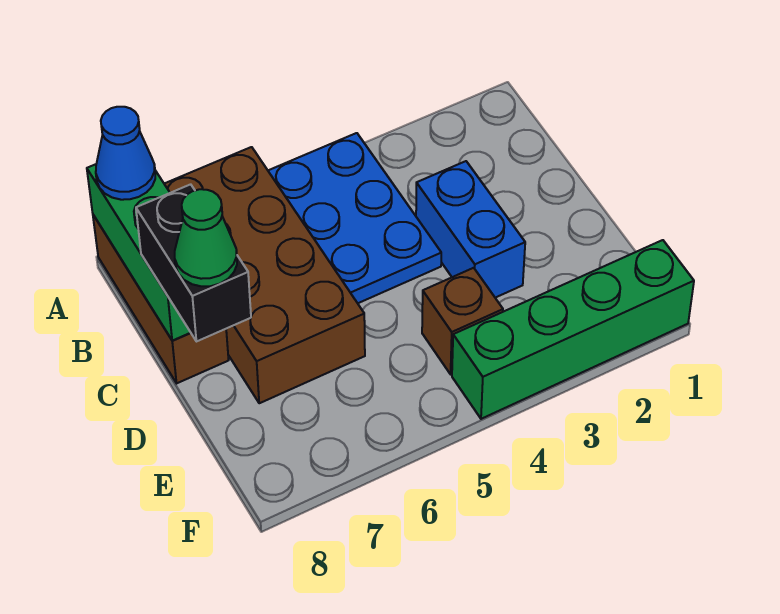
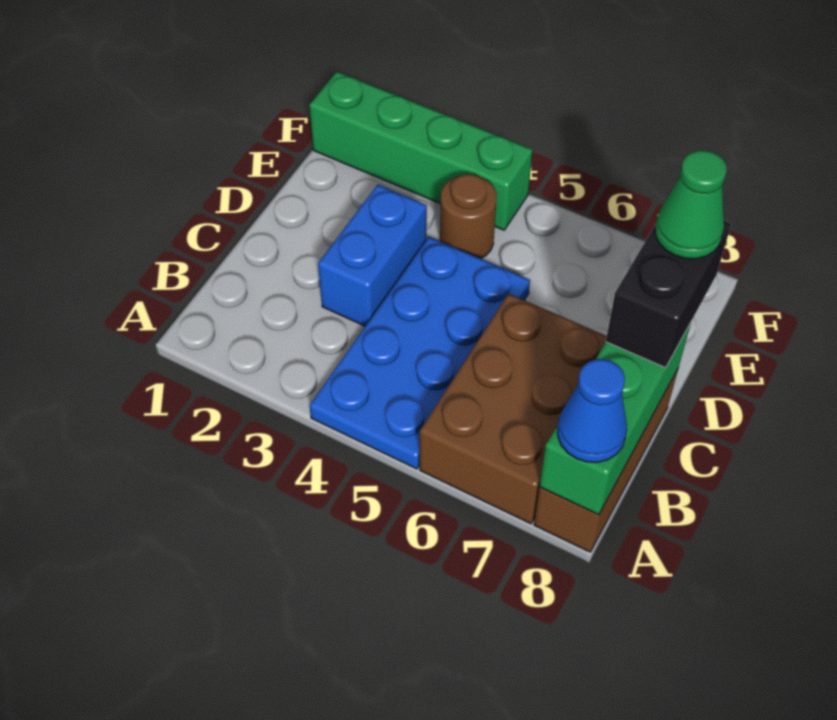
blue plate A4:C5 level 1 -> blue plate A4:D5 level 1
brown brick A6:D7 level 1 -> brown brick A6:C7 level 1
brown brick E4 level 1 -> brown round brick E4 level 1

